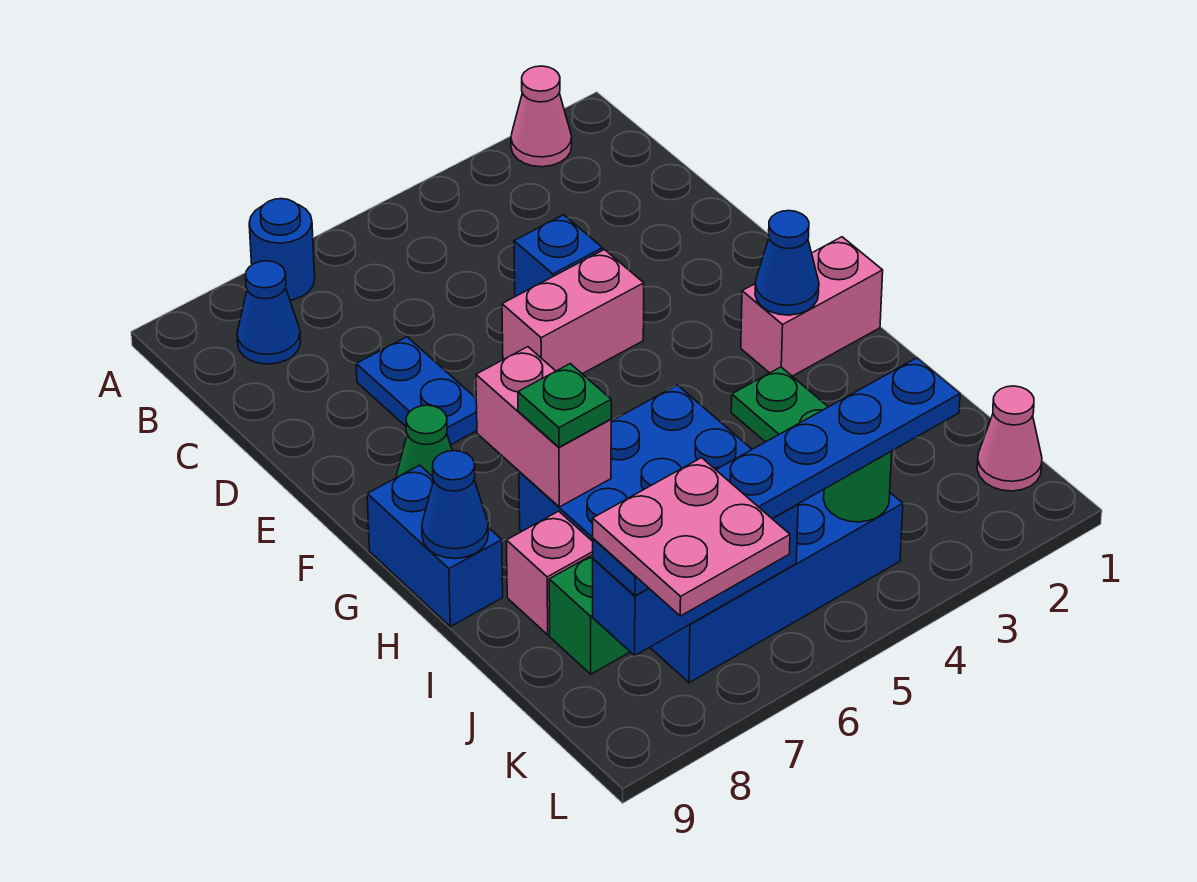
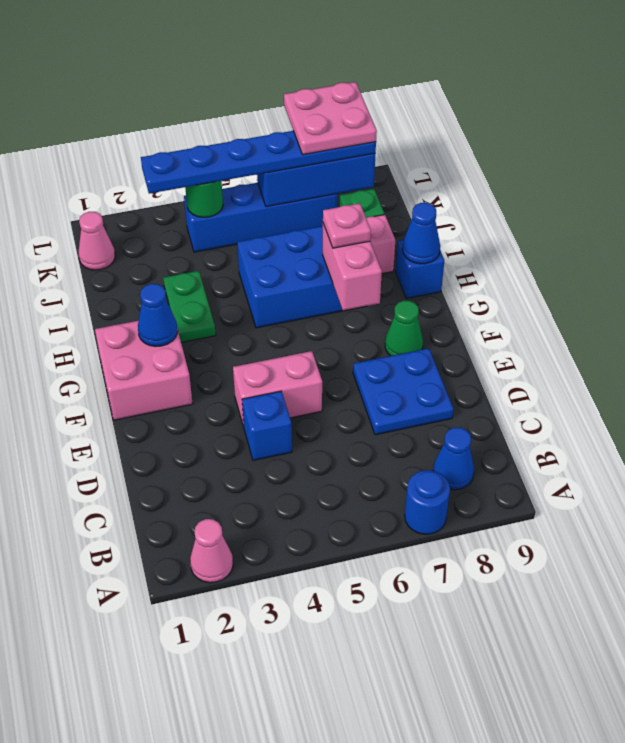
blue plate D7:E7 level 1 -> blue plate D7:E8 level 1
pink brick G1:G2 level 1 -> pink brick F1:G2 level 1
blue brick G9:H9 level 1 -> blue brick H9 level 1
green plate H7 level 3 -> pink plate H7 level 3

